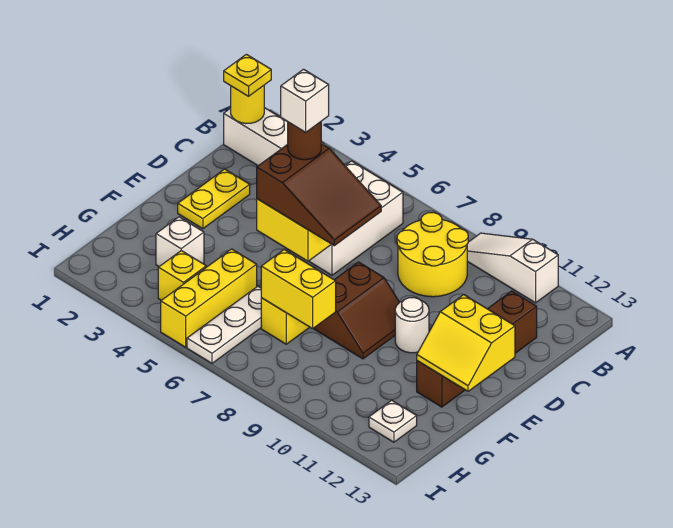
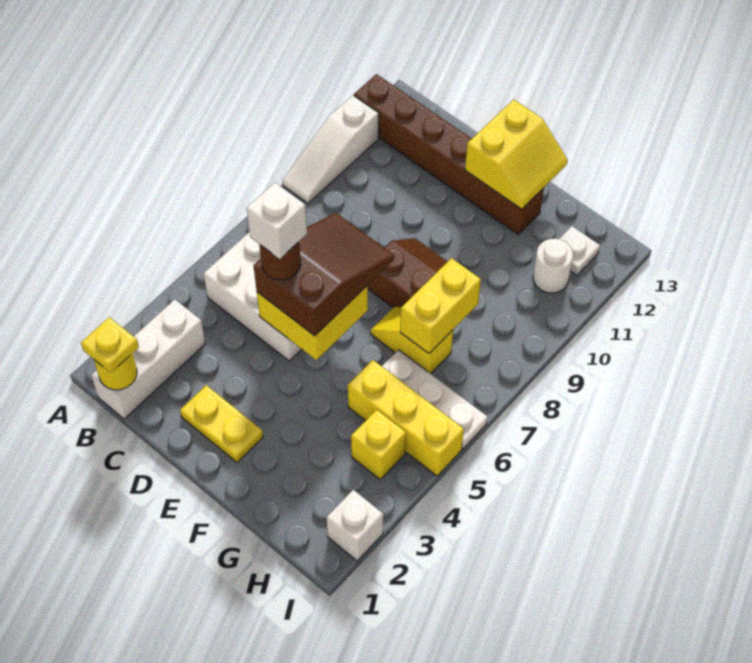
yellow round brick B8:C9 level 1 -> none
brown brick C12:F12 level 1 -> brown brick A12:F12 level 1
white round brick E10 level 1 -> white round brick H11 level 1
white brick G3 level 1 -> white brick I2 level 1

